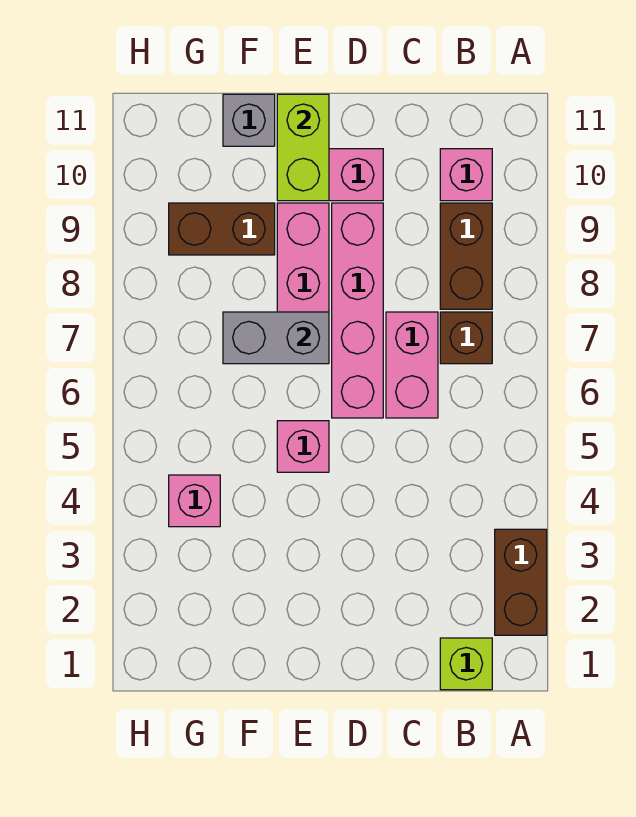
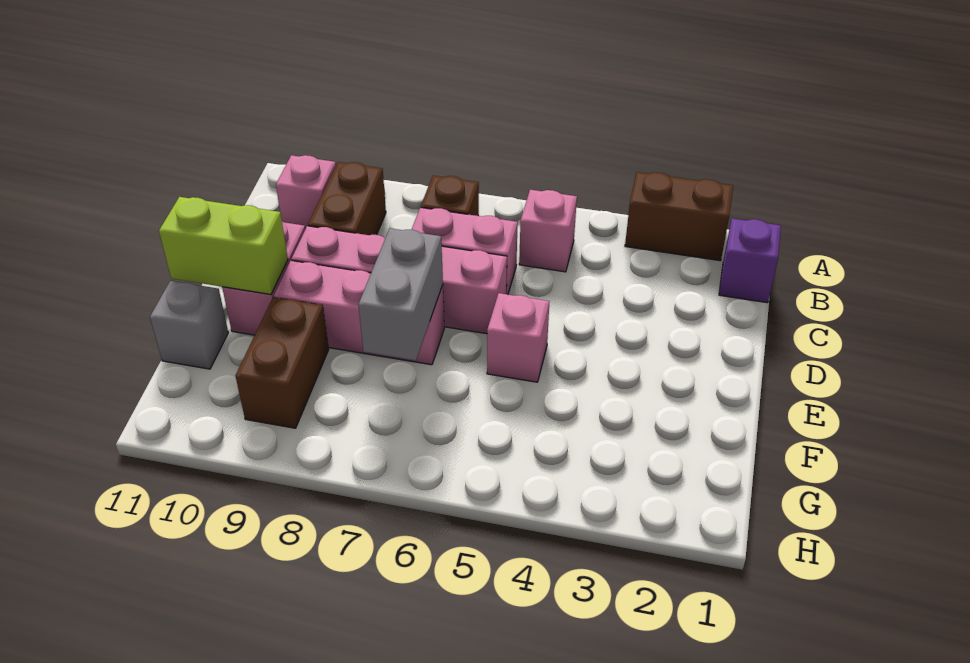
lime brick B1 level 1 -> purple brick B1 level 1
brown brick B8:B9 level 1 -> brown brick B9:C9 level 1
pink brick G4 level 1 -> pink brick B5 level 1

